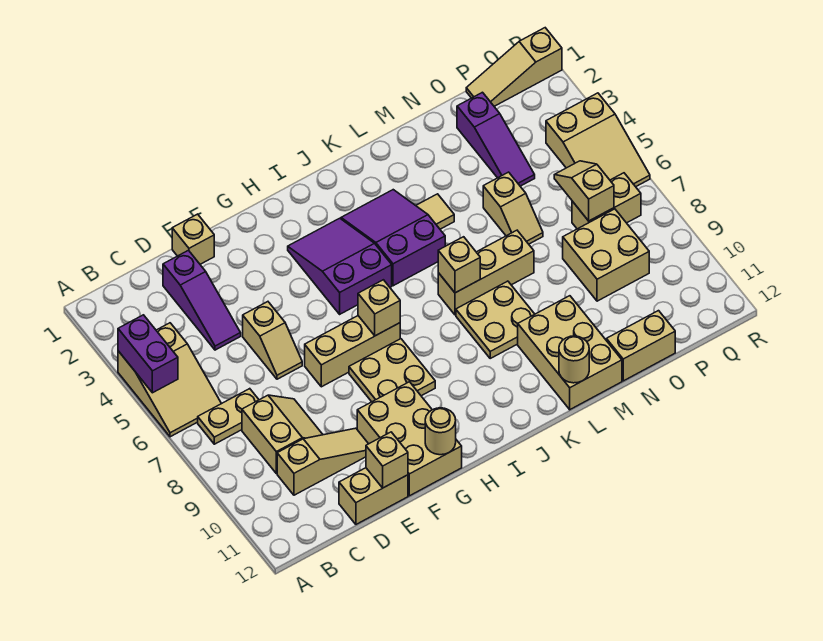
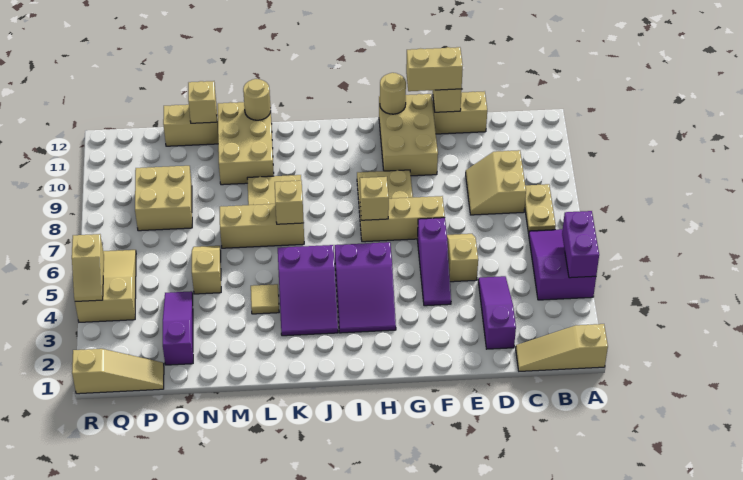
tan slope A4:B6 level 1 top 4 -> purple slope A4:B6 level 1 top 4
tan plate B7:C7 level 1 -> tan plate B7:B8 level 1
tan slope C10:E10 level 1 top C -> tan slope A1:C1 level 1 top A
tan brick E1 level 1 -> tan brick N12 level 2
none -> purple slope F4:F6 level 1 top 6
tan slope P6:P7 level 2 top 7 -> tan slope R4:R5 level 2 top 5
tan brick P7:Q7 level 1 -> tan brick E12:F12 level 3

